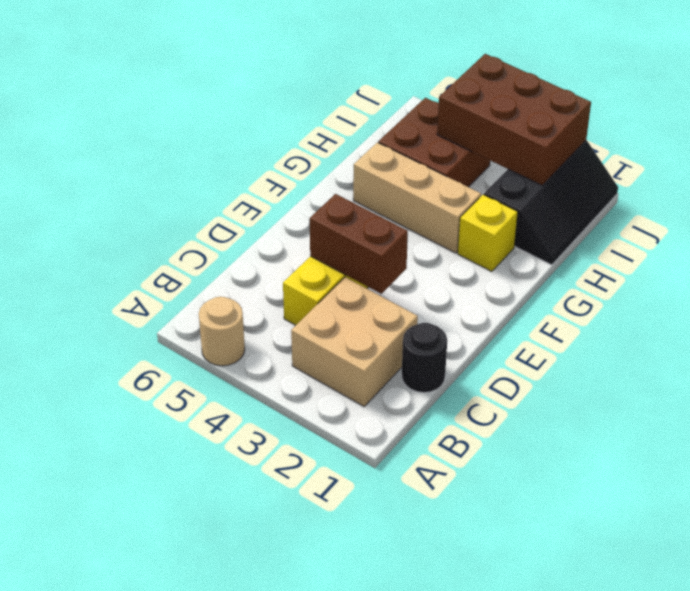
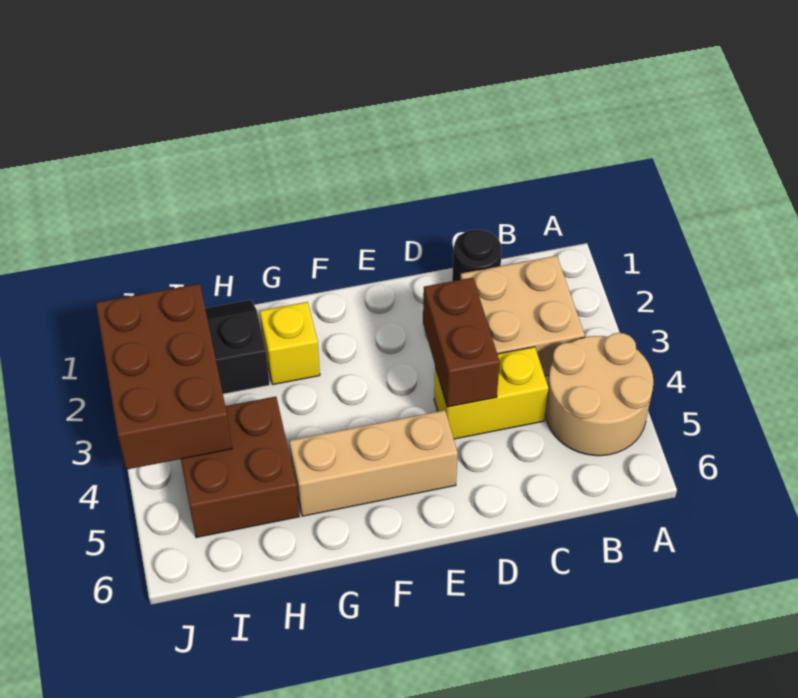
tan round brick A5 level 1 -> tan round brick A4:B5 level 1
tan brick G3:G5 level 1 -> tan brick E5:G5 level 1

